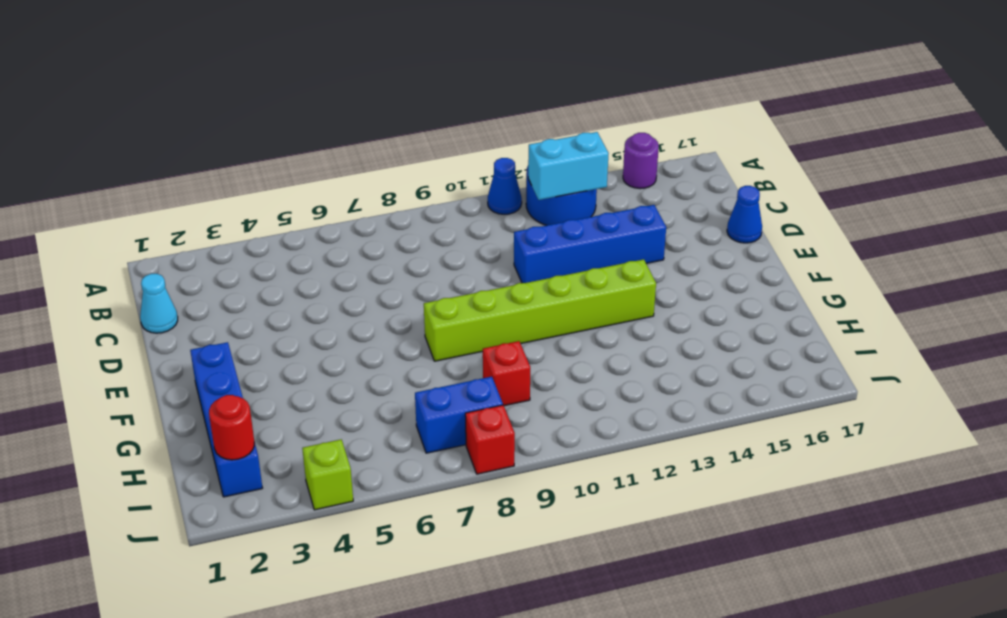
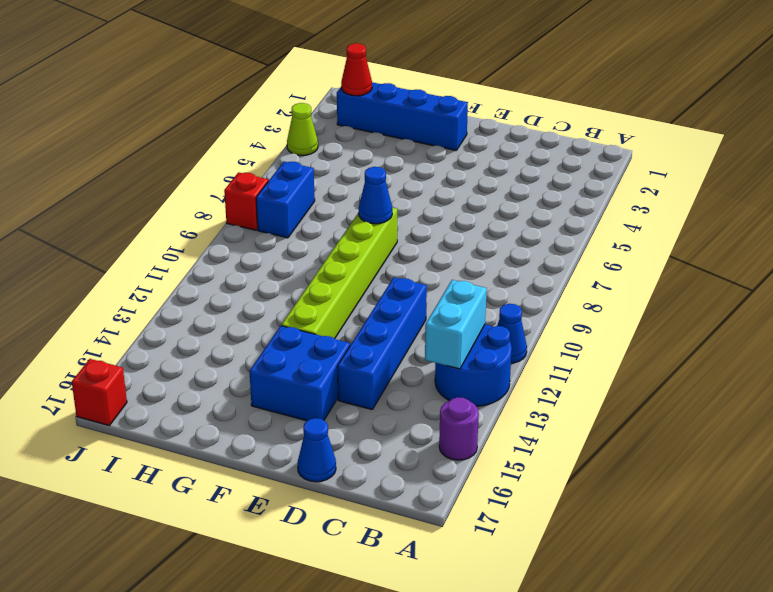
cyan cone C1 level 1 -> none
none -> blue brick E14:F15 level 1
none -> blue cone F8 level 2
red brick H9 level 1 -> red brick J17 level 1
red round brick I2 level 2 -> red cone I2 level 2
lime brick J4 level 1 -> lime cone J4 level 1

